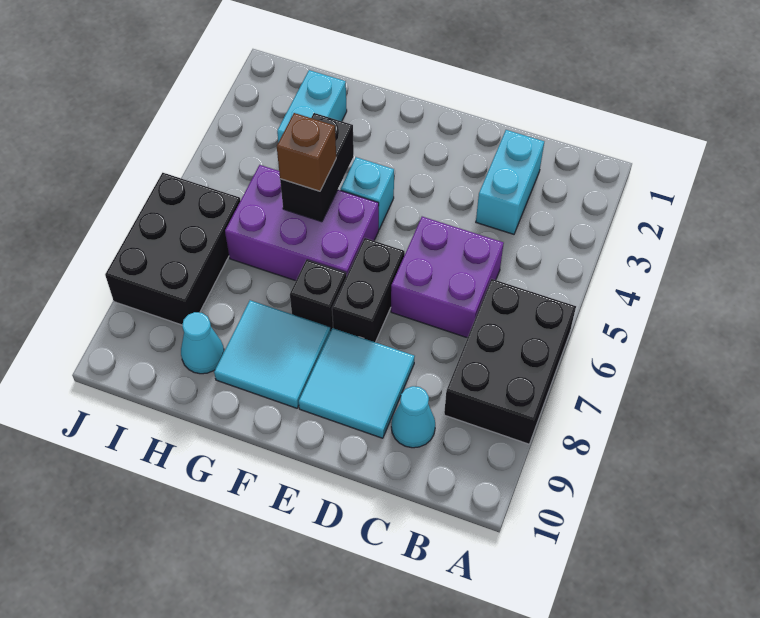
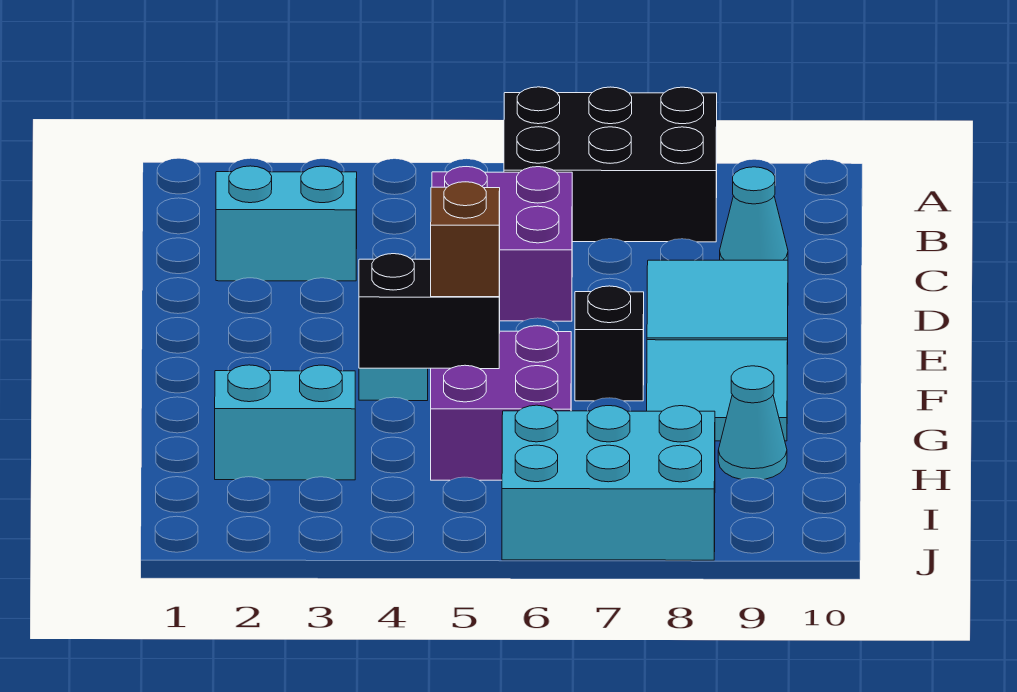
black brick E6:E7 level 1 -> none
purple brick F5:H6 level 1 -> purple brick G5:H6 level 1
black brick I6:J8 level 1 -> cyan brick I6:J8 level 1

